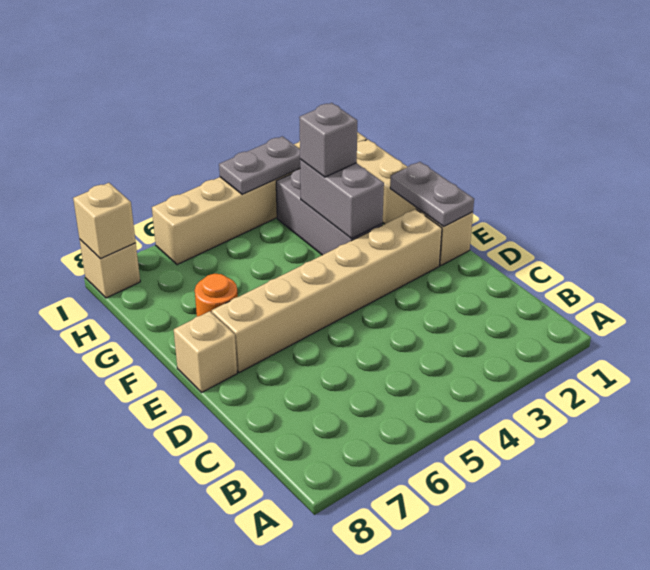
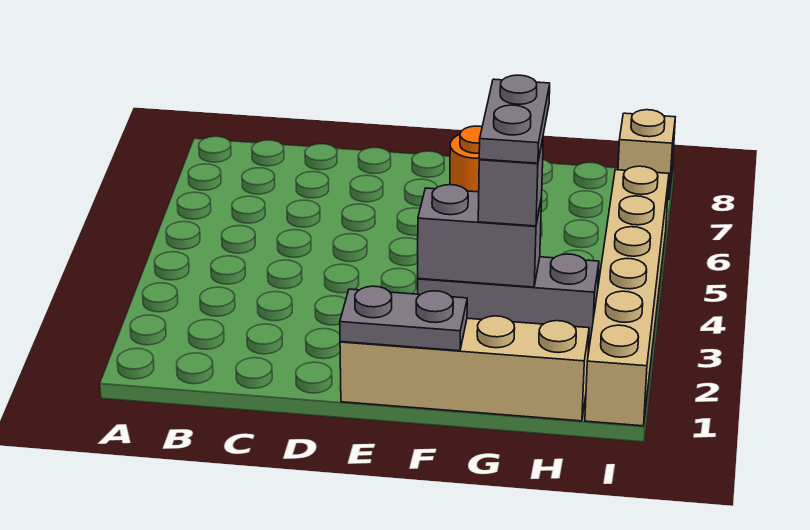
tan brick E2:E7 level 1 -> none
tan brick E8 level 1 -> none
grey plate I3:I4 level 2 -> grey plate G3:G4 level 4
tan brick I8 level 2 -> none

